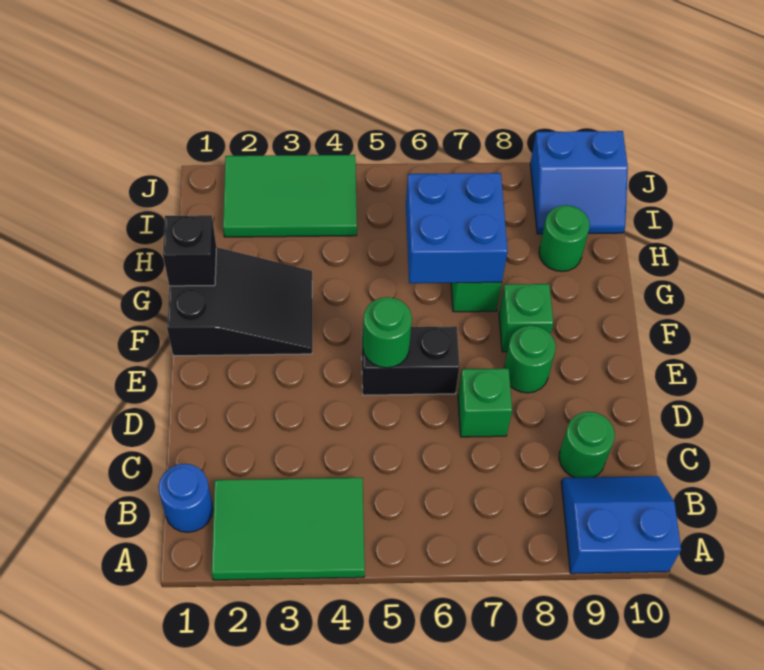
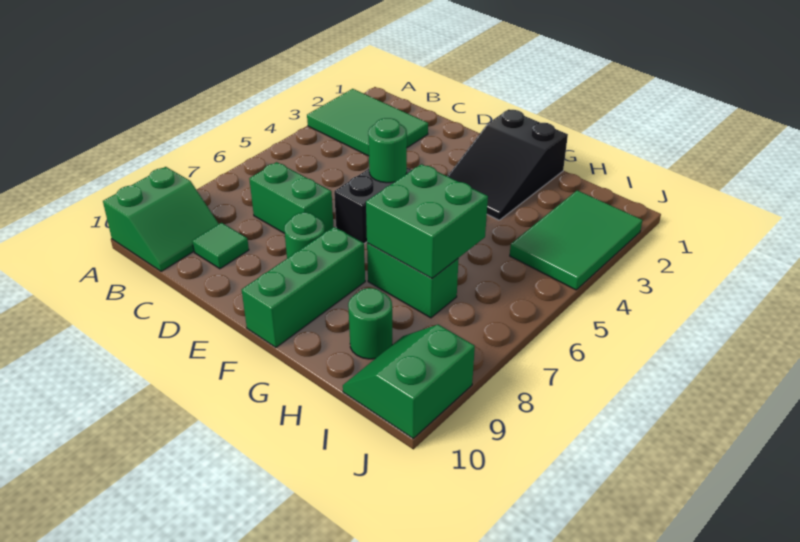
green tile A2:B4 level 1 -> green tile A2:C3 level 1
blue slope A9:B10 level 1 top A -> green slope A9:B10 level 1 top A
blue round brick B1 level 1 -> none
green round brick C9 level 1 -> green tile C9 level 1
green brick D7 level 1 -> green brick C7:D7 level 1
green brick F8 level 1 -> green brick F8:F10 level 1
black brick G1 level 2 -> none
blue brick G6:H7 level 2 -> green brick G6:H7 level 2
blue slope I9:J10 level 1 top J -> green slope I9:J10 level 1 top J

